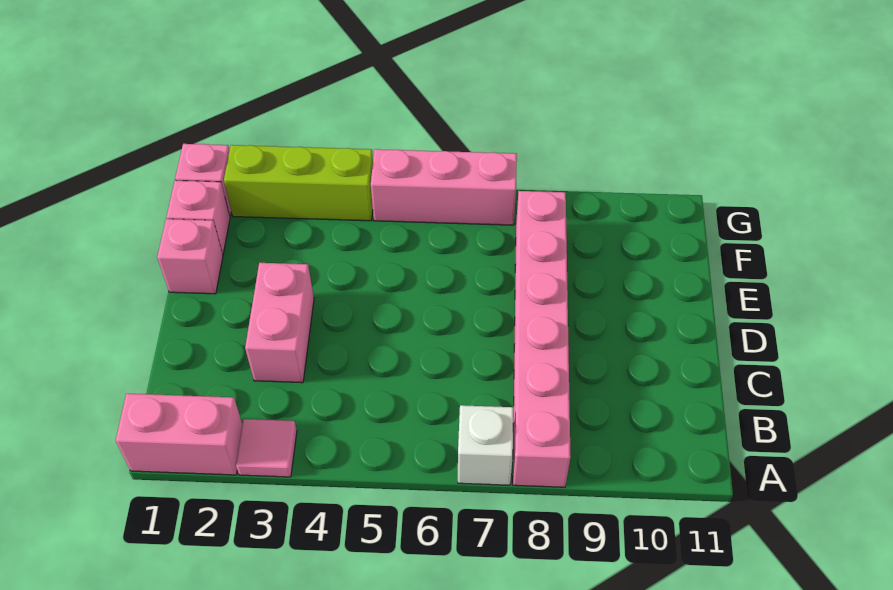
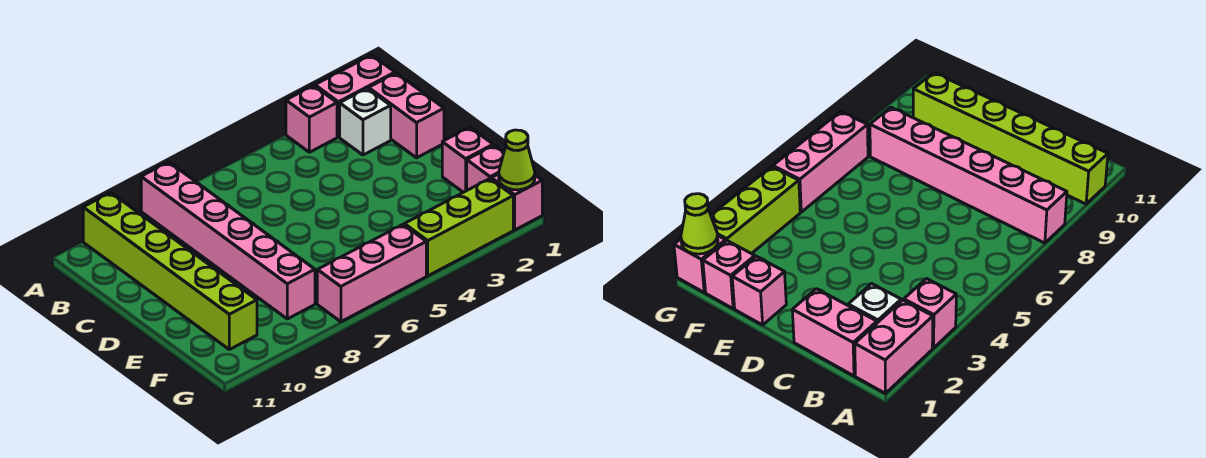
pink tile A3 level 1 -> pink brick A3 level 1
white brick A7 level 1 -> white brick B2 level 1
none -> lime brick A10:F10 level 1
pink brick C3:D3 level 1 -> pink brick B1:C1 level 1
none -> lime cone G1 level 2

